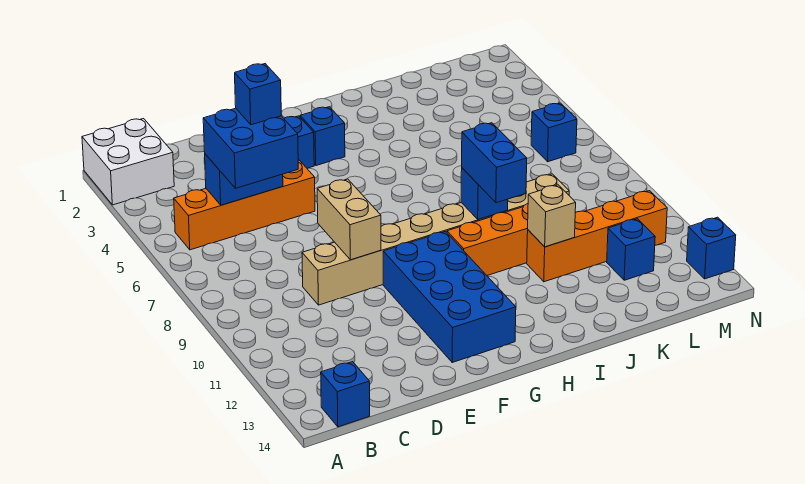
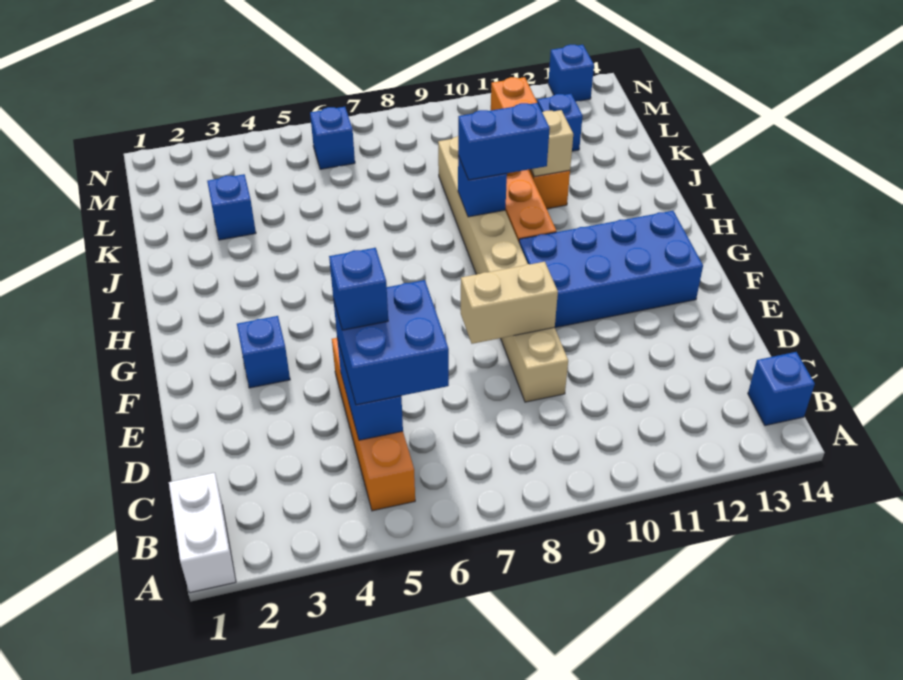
white brick A1:B2 level 1 -> white brick A1:B1 level 1
blue brick G3 level 1 -> blue brick K3 level 1

